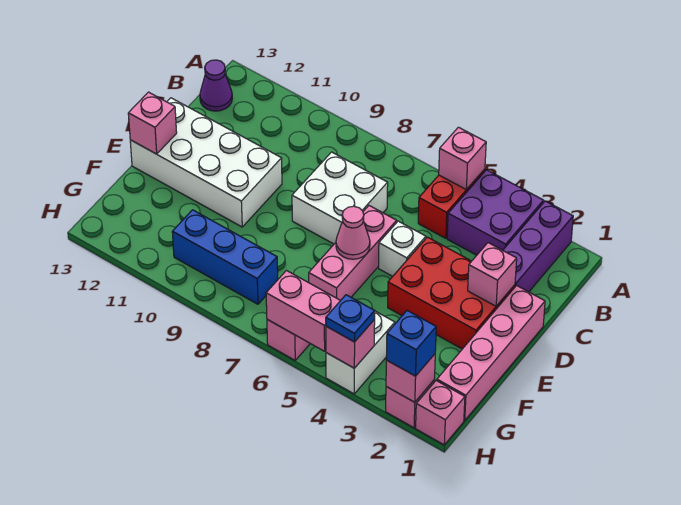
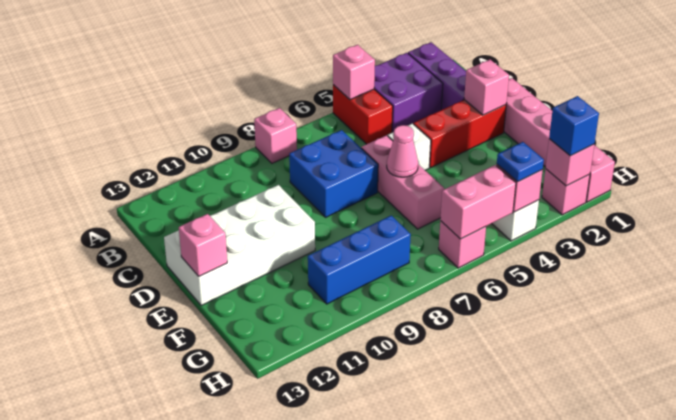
none -> pink brick A8 level 1
purple cone B13 level 1 -> none
white brick C7:D8 level 1 -> blue brick C7:D8 level 1
red brick D2:E4 level 1 -> red brick D2:D4 level 1

